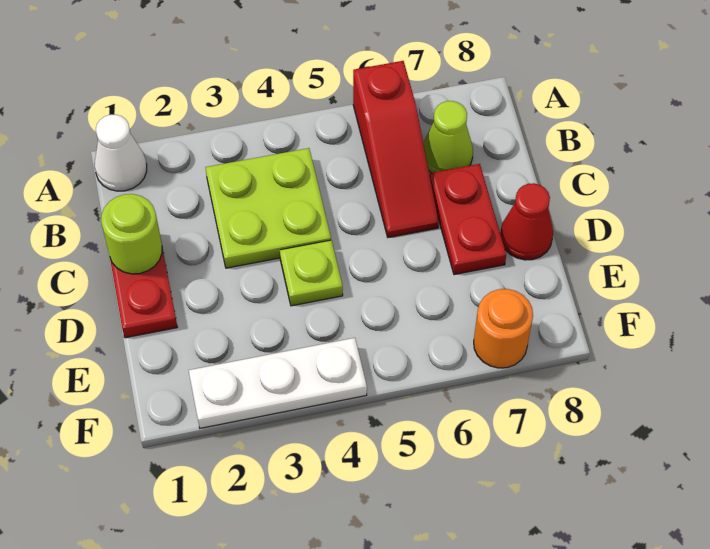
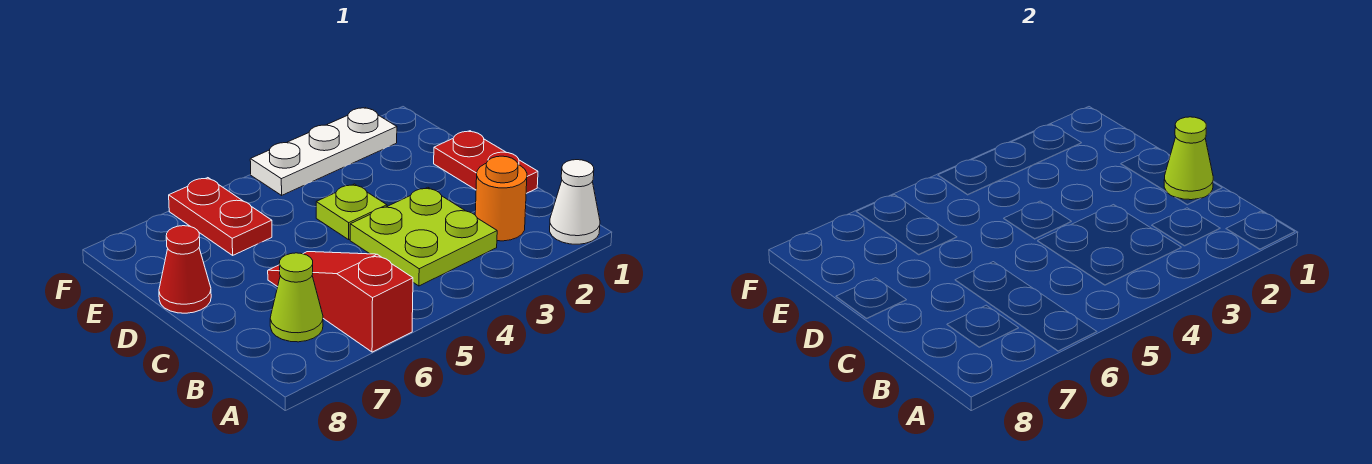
lime round brick C1 level 2 -> lime cone C1 level 2
red plate C7:D7 level 1 -> red plate E6:F6 level 1
orange round brick F7 level 1 -> orange round brick B2 level 1

